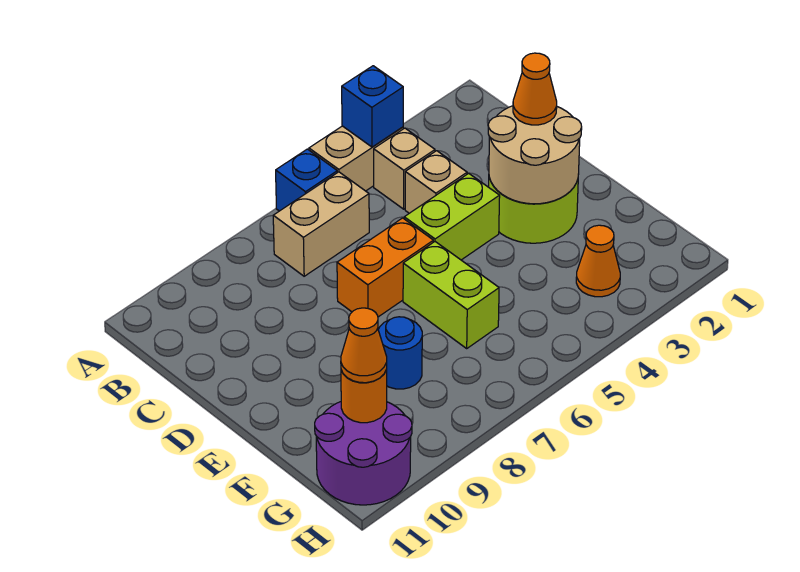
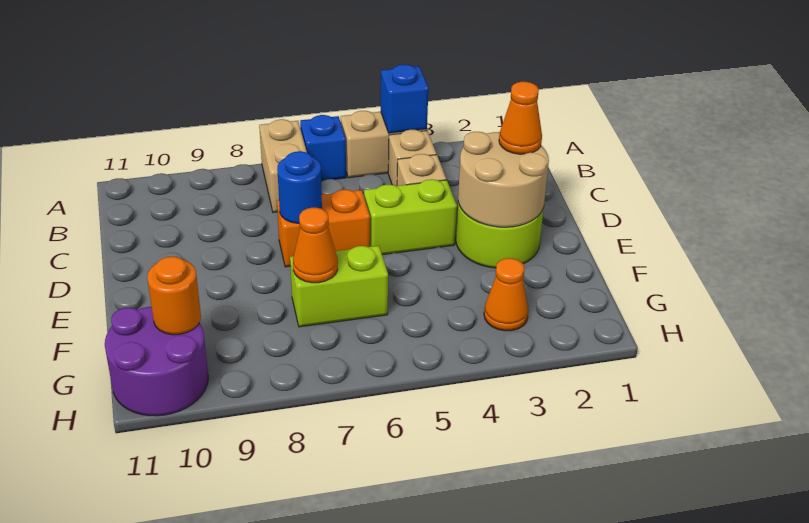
tan brick B6:B7 level 1 -> tan brick A7:B7 level 1
lime brick E6:F6 level 1 -> lime brick F6:F7 level 1
blue round brick F8 level 1 -> blue round brick D7 level 2
orange cone G10 level 3 -> orange cone F7 level 2

